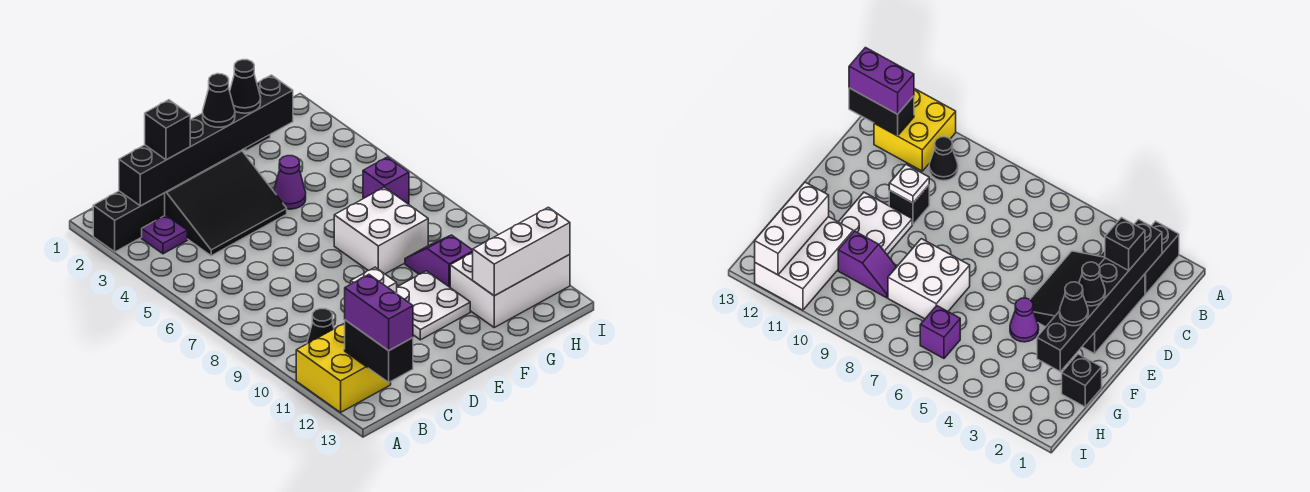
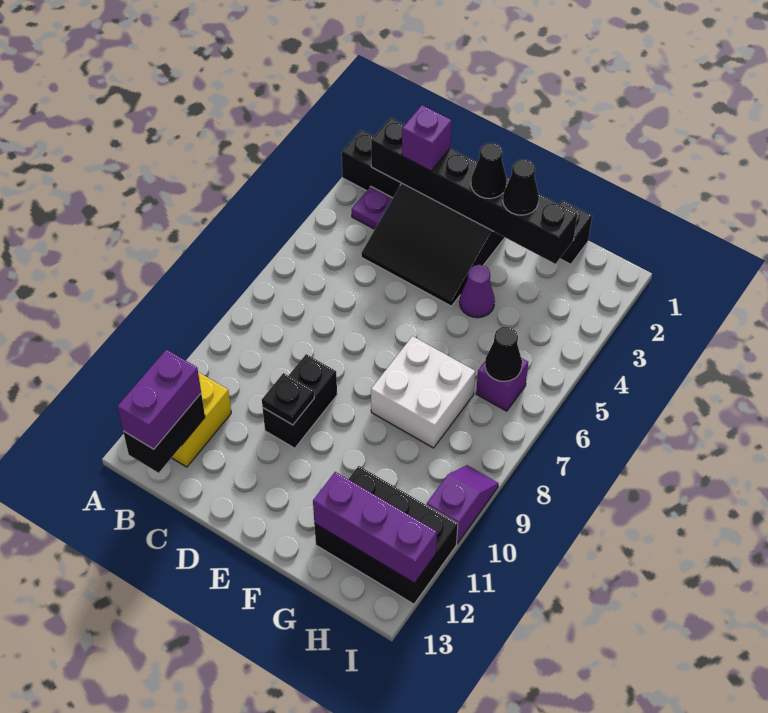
black cone B10 level 1 -> black cone H6 level 2
black brick C2 level 3 -> purple brick C2 level 3
black brick D10 level 1 -> black brick D9:D10 level 1
white plate D10 level 2 -> black plate D10 level 2
white plate E10:F11 level 1 -> none
purple slope G9:G10 level 1 top 10 -> purple slope I9:I10 level 1 top 10
white brick G11:I12 level 1 -> black brick G11:I12 level 1
white brick G12:I12 level 2 -> purple brick G12:I12 level 2

